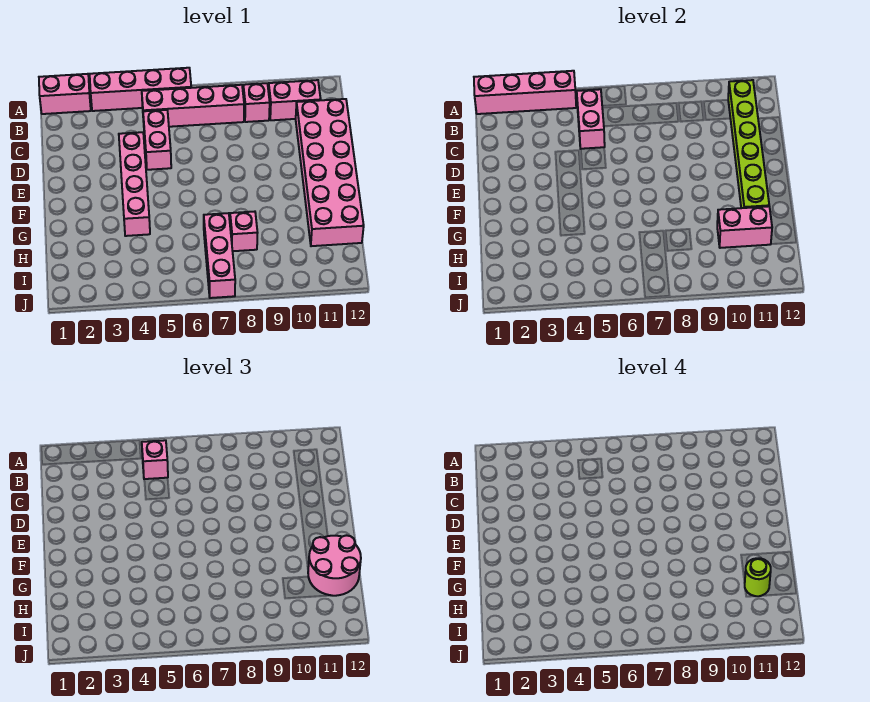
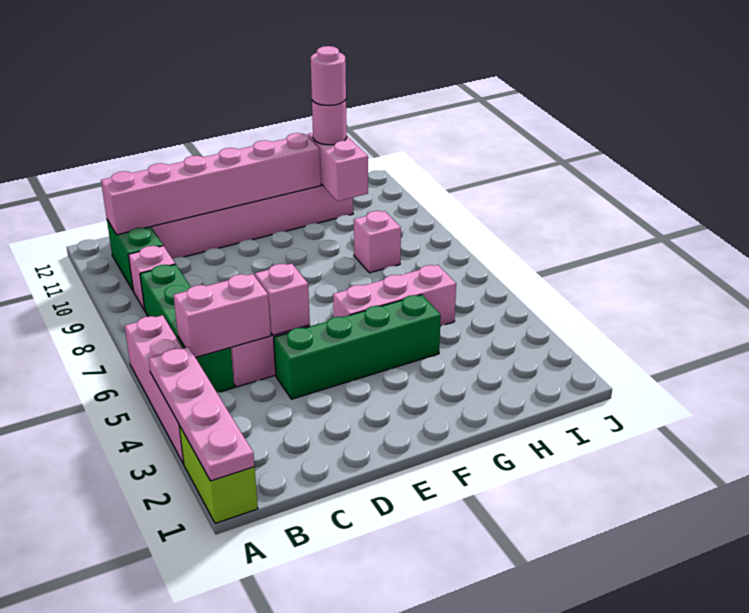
pink brick A1:A2 level 1 -> lime brick A1:A2 level 1
pink brick A1:A4 level 2 -> pink plate A1:A4 level 2
pink brick B5:B8 level 1 -> green brick B5:B8 level 1
pink brick B5 level 3 -> pink brick D5 level 2
pink brick B10:B11 level 1 -> green brick B10:B11 level 1
lime brick B11:G11 level 2 -> pink brick B11:G11 level 2
pink brick D4:G4 level 1 -> green brick D4:G4 level 1
pink round brick G11:H12 level 3 -> pink round brick H11 level 3
pink brick H7:J7 level 1 -> pink brick F5:H5 level 1
lime round brick H11 level 4 -> pink round brick H11 level 4

